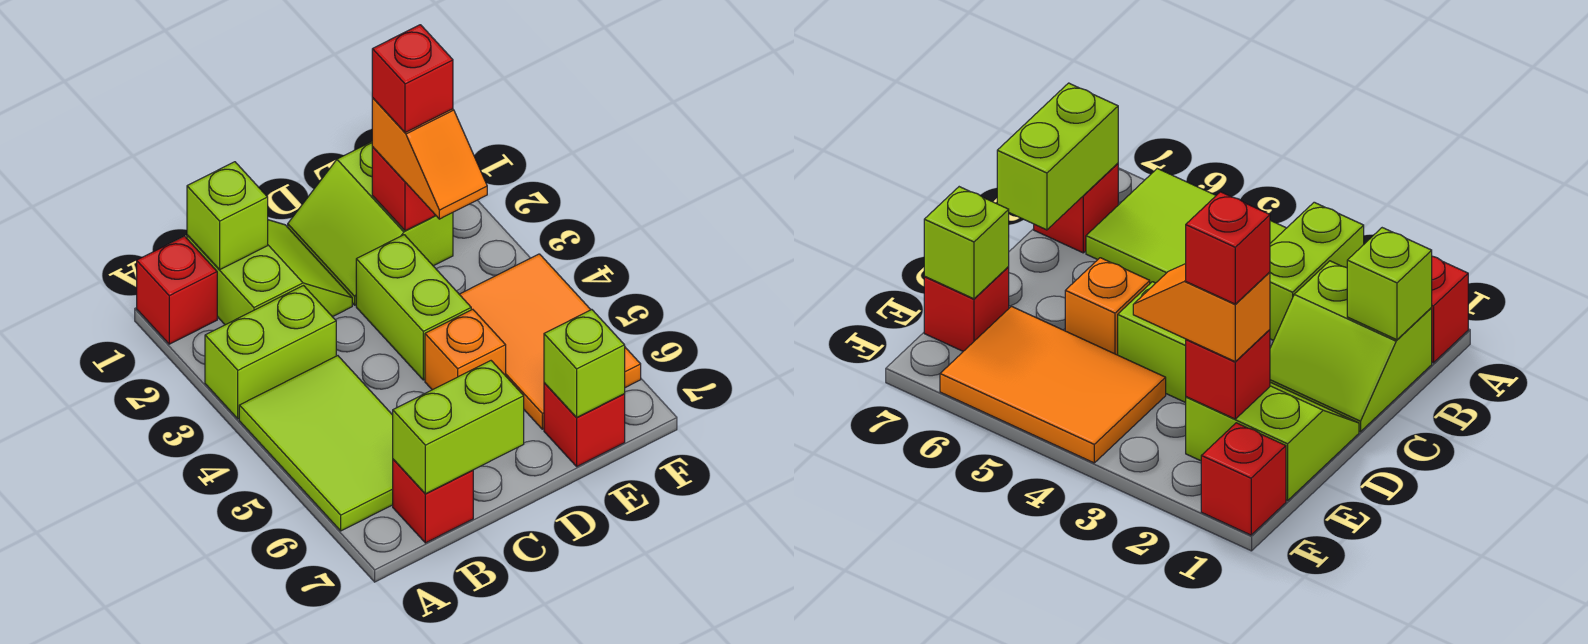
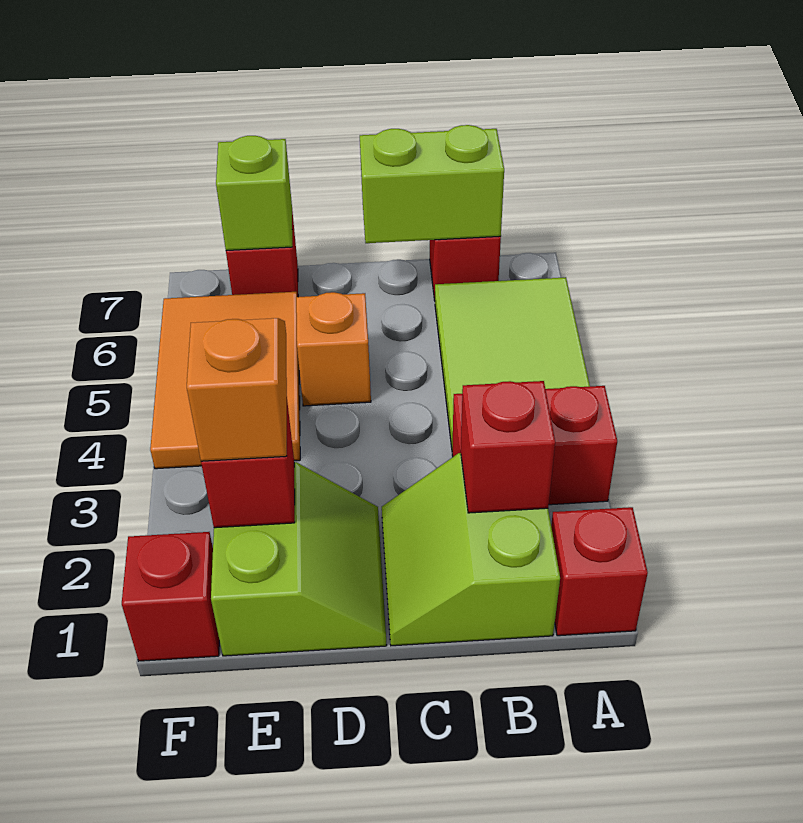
lime brick A3:B3 level 1 -> red brick A3:B3 level 1
lime brick B1 level 2 -> none
lime brick D3:D4 level 1 -> none
red brick E2 level 4 -> red brick B2 level 2

